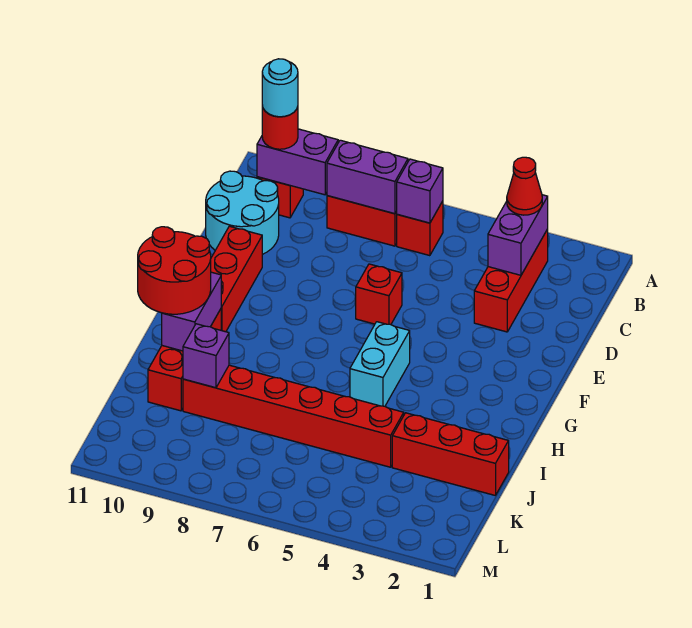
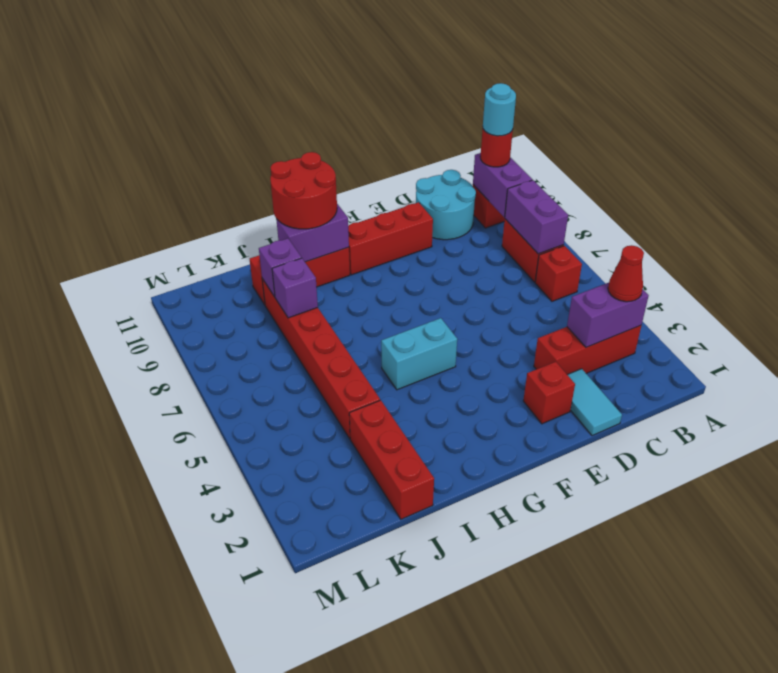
purple brick B6 level 2 -> purple brick J8 level 2
none -> cyan tile D1:D2 level 1
red brick E6 level 1 -> red brick E2 level 1

